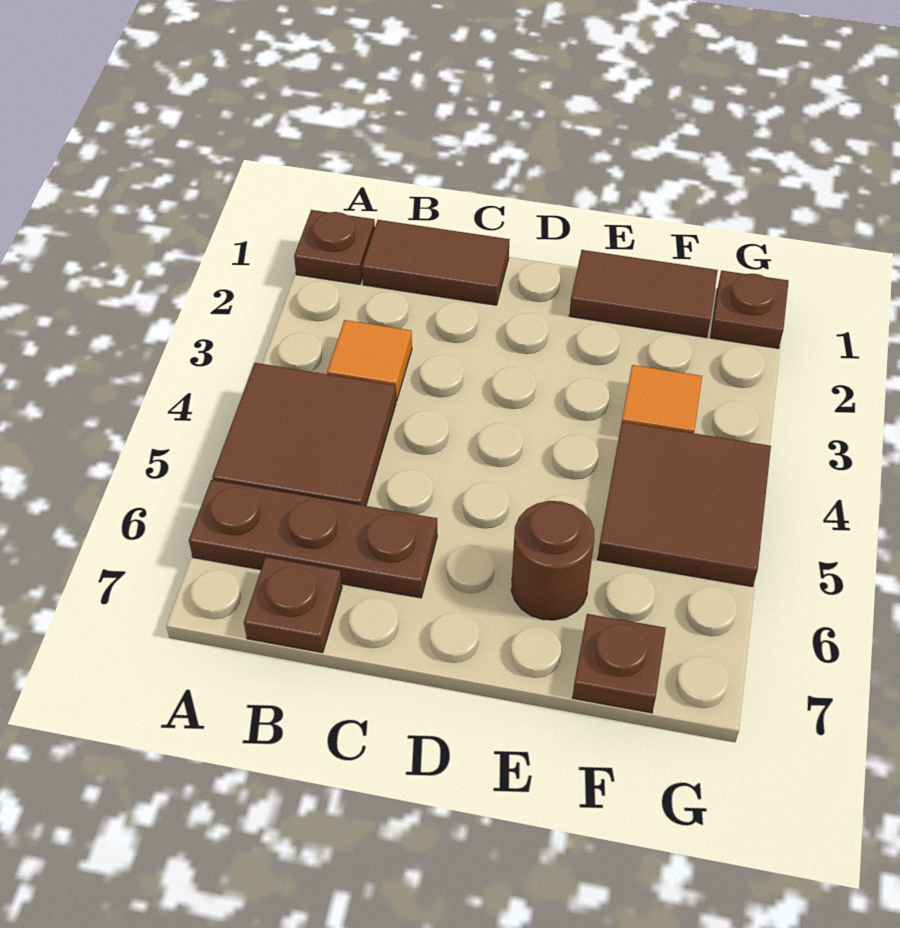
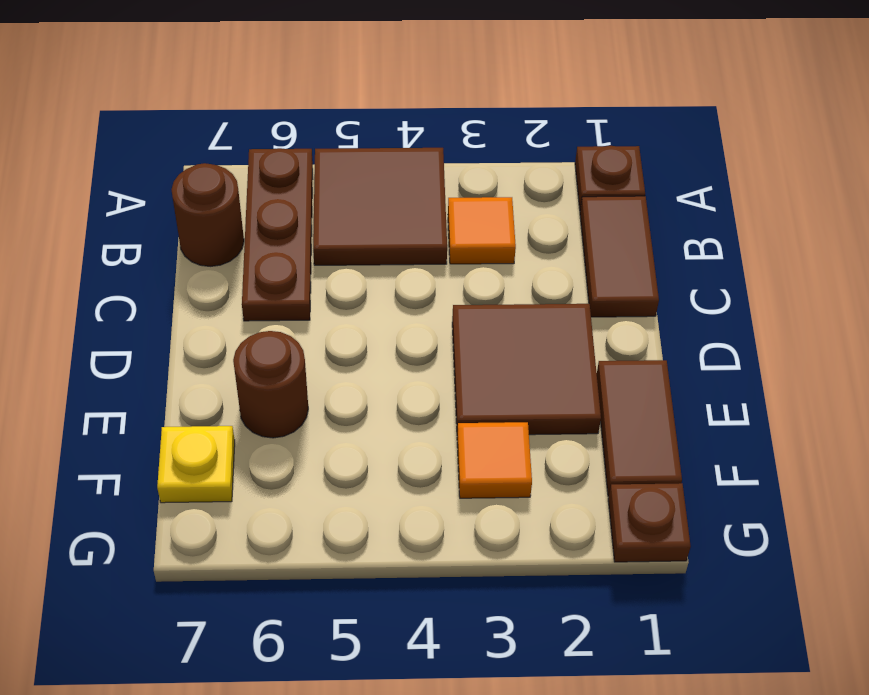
brown plate B7 level 1 -> brown round brick B7 level 1
brown tile F4:G5 level 1 -> brown tile D2:E3 level 1
brown plate F7 level 1 -> yellow plate F7 level 1

